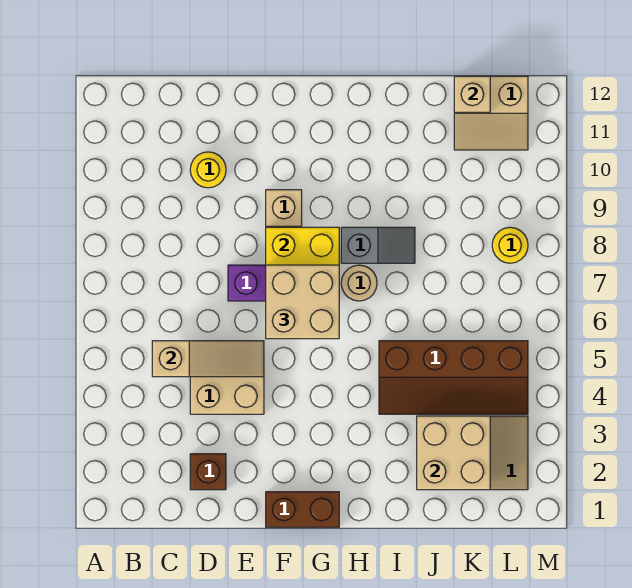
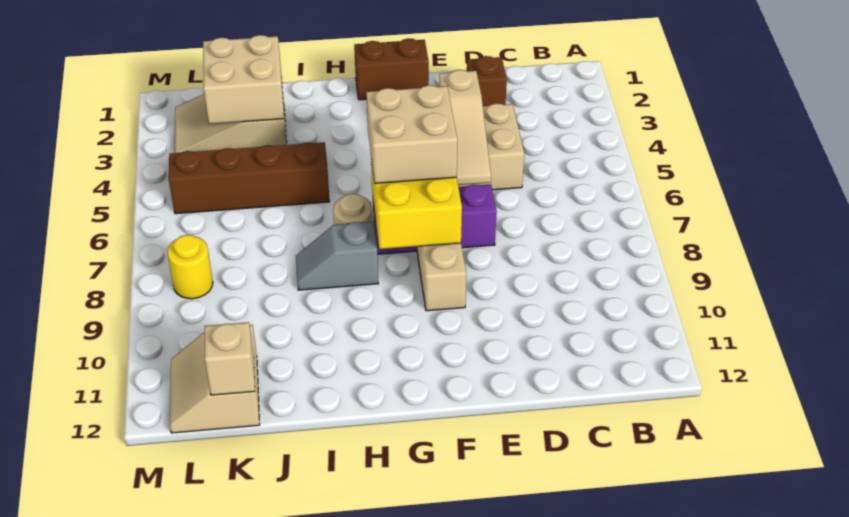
tan slope C5:E5 level 2 top C -> tan slope E4:E6 level 2 top 4
yellow round brick D10 level 1 -> none
tan slope K11:L12 level 1 top 12 -> tan slope K11:L12 level 1 top K

